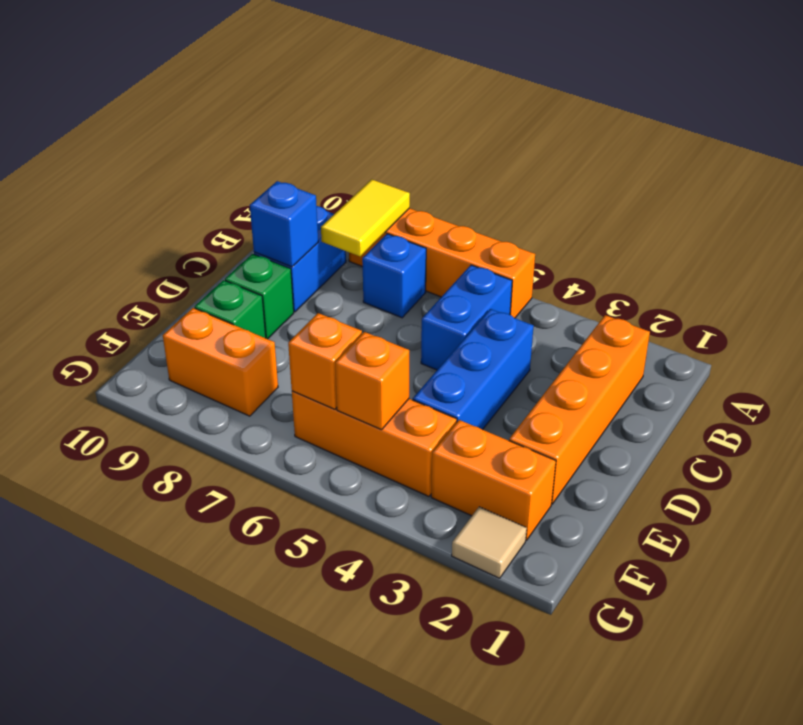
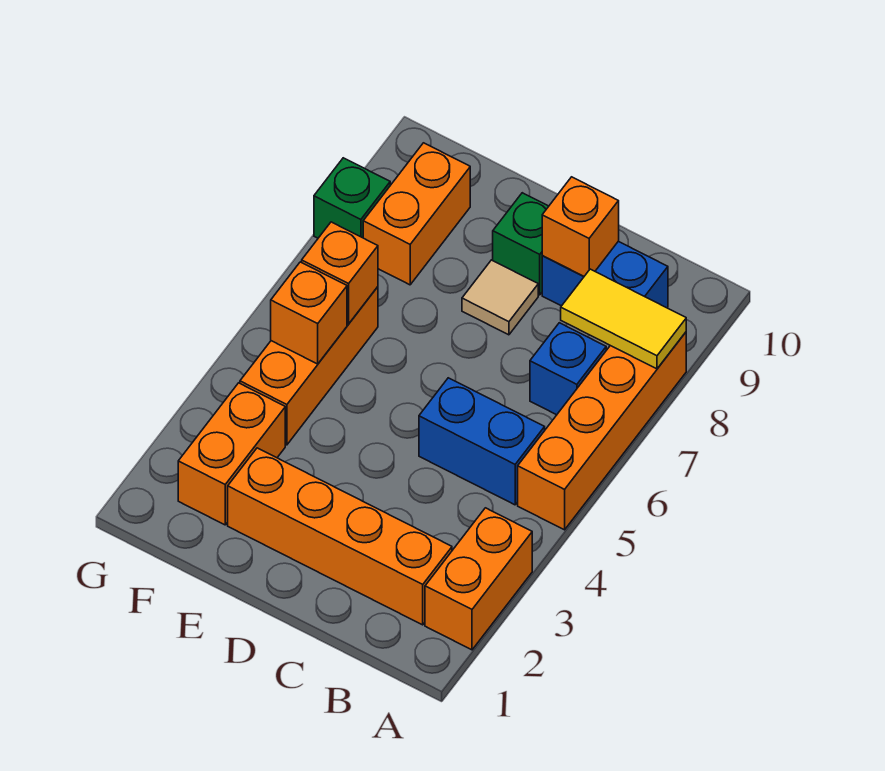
none -> orange brick A2:A3 level 1
blue brick C4:E4 level 1 -> none
blue brick C9 level 2 -> orange brick C9 level 2
green brick E9 level 1 -> green brick G8 level 1
tan tile G2 level 1 -> tan tile D8 level 1

